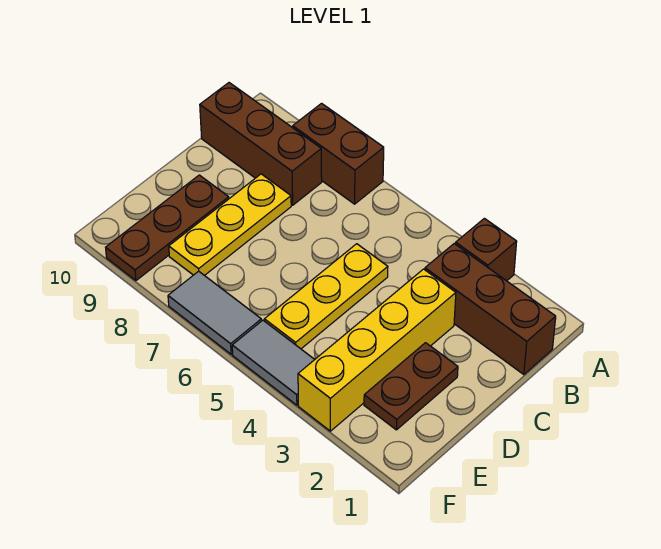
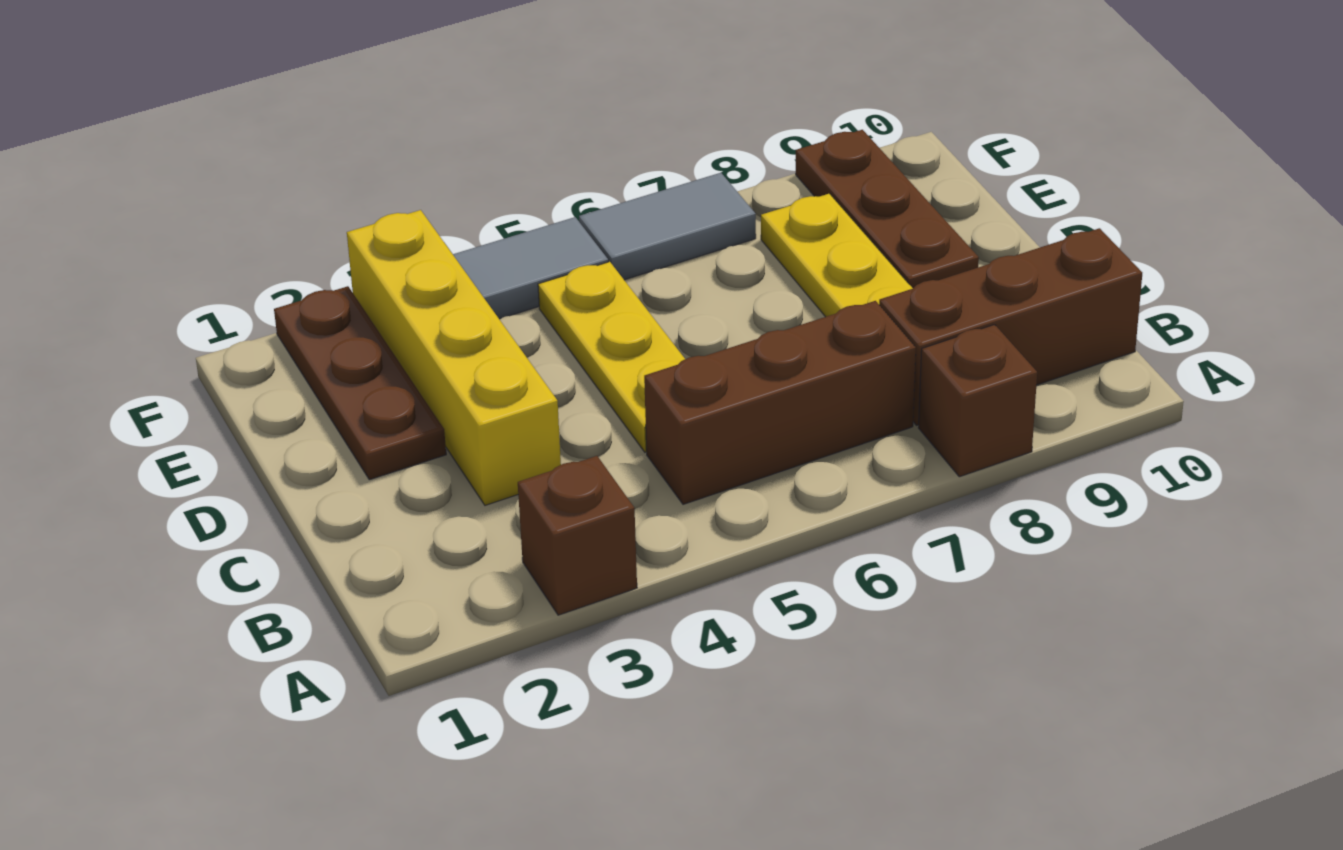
brown brick A7:A8 level 1 -> brown brick A8 level 1
brown brick B1:B3 level 1 -> brown brick B5:B7 level 1
brown plate D2:E2 level 1 -> brown plate D2:F2 level 1

